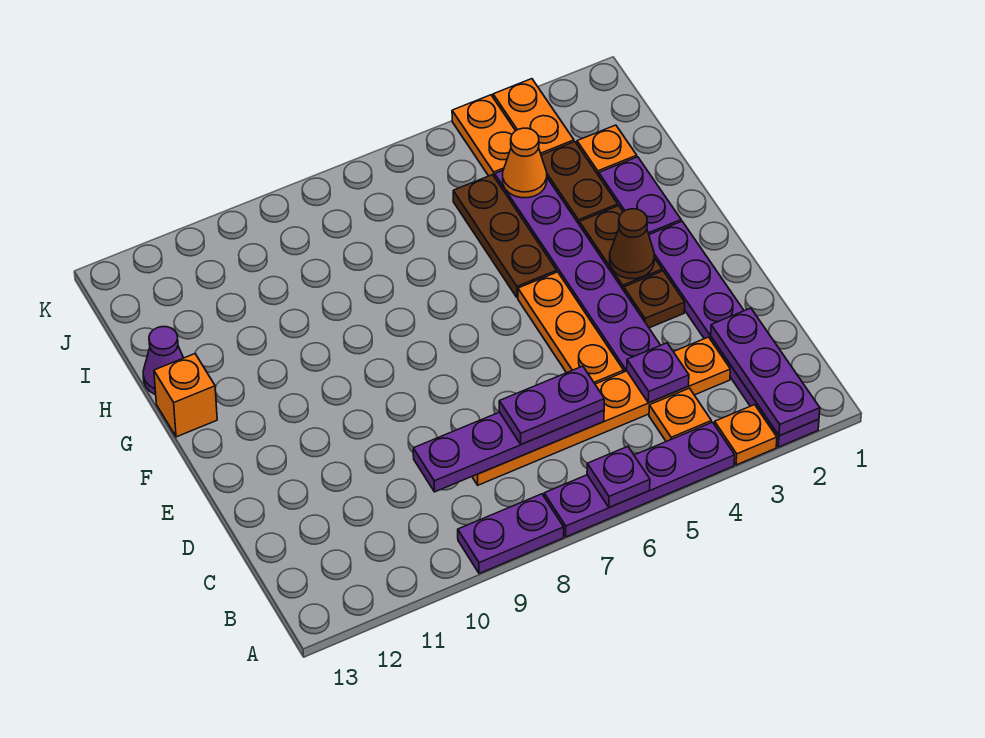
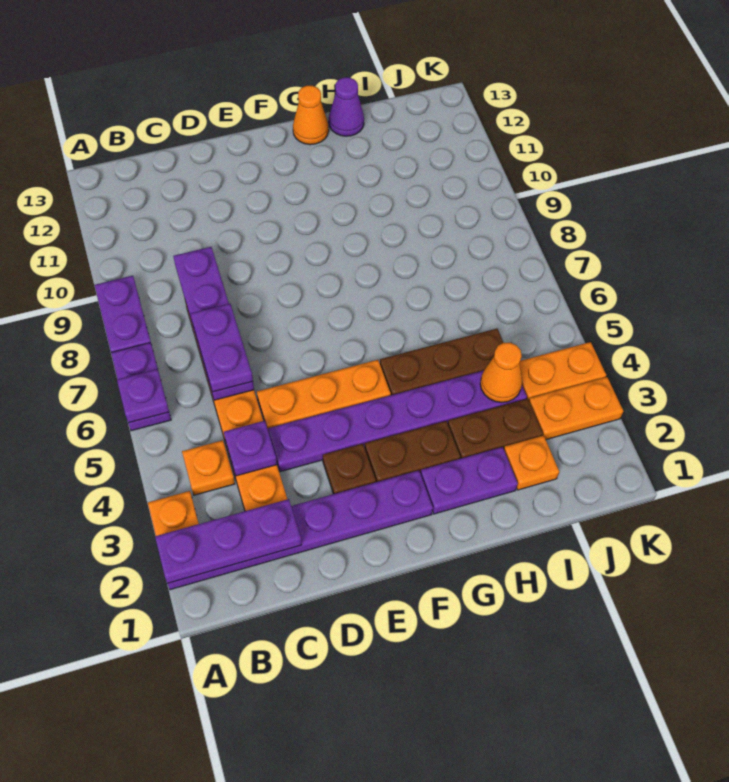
purple plate A4:A7 level 1 -> purple plate A6:A7 level 1
brown cone F3 level 2 -> none
orange brick G13 level 1 -> orange cone G13 level 1

